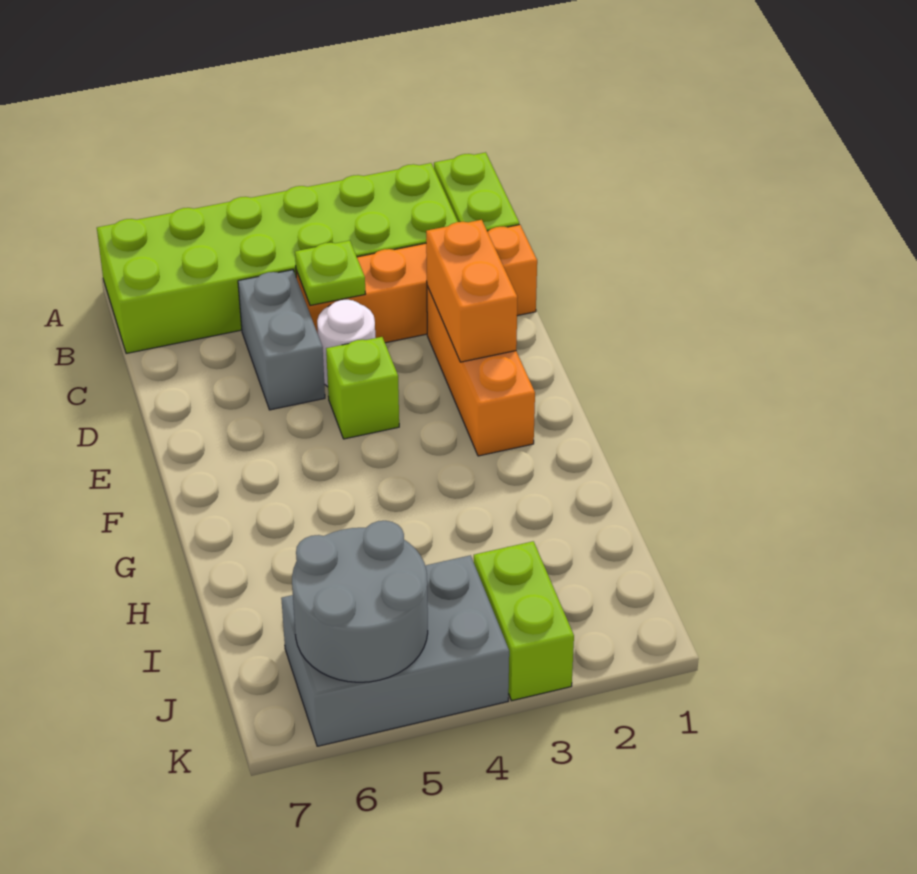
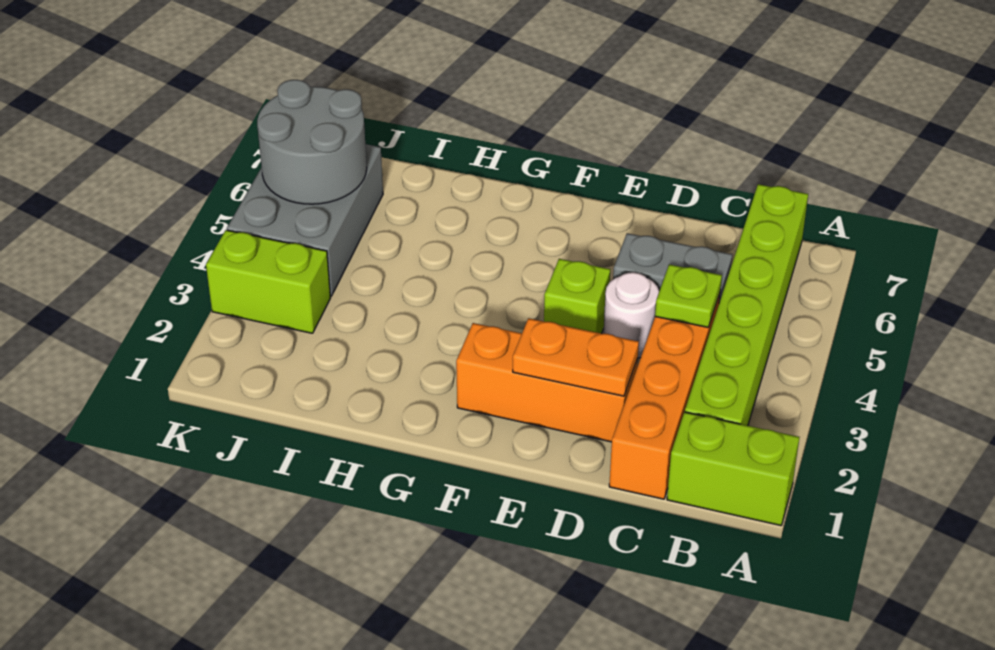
lime brick A2:B7 level 1 -> lime brick B2:B7 level 1
orange brick D2:E2 level 2 -> orange plate D2:E2 level 2

